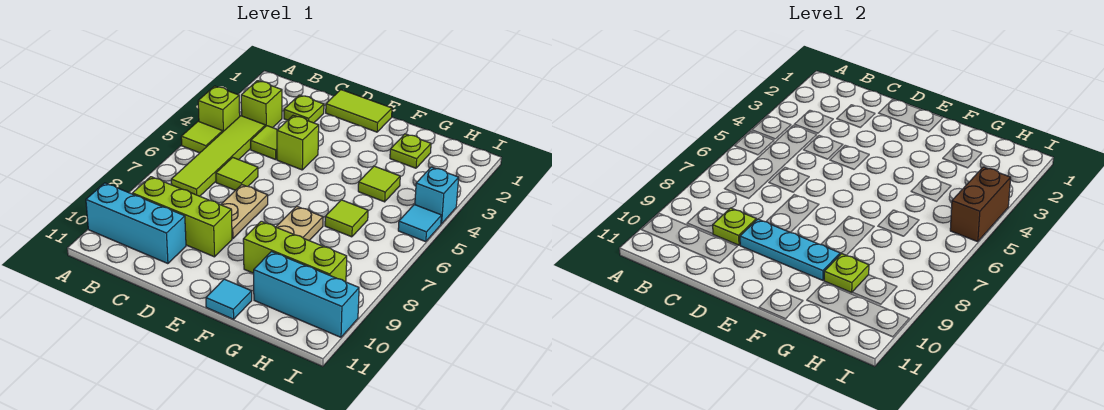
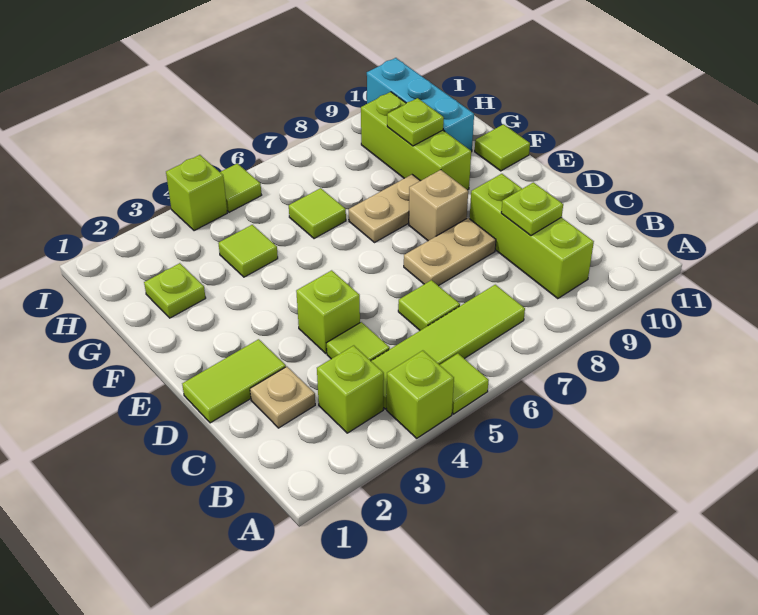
cyan brick A10:C10 level 1 -> none
lime plate C2 level 1 -> tan plate C2 level 1
lime tile D1:E1 level 1 -> lime tile D1:D2 level 1
cyan plate D9:F9 level 2 -> none
none -> tan brick E8 level 1
cyan tile F11 level 1 -> lime tile F11 level 1
cyan brick I4 level 1 -> lime brick I4 level 1
brown brick I4:I5 level 2 -> none
cyan tile I5 level 1 -> lime tile I5 level 1

